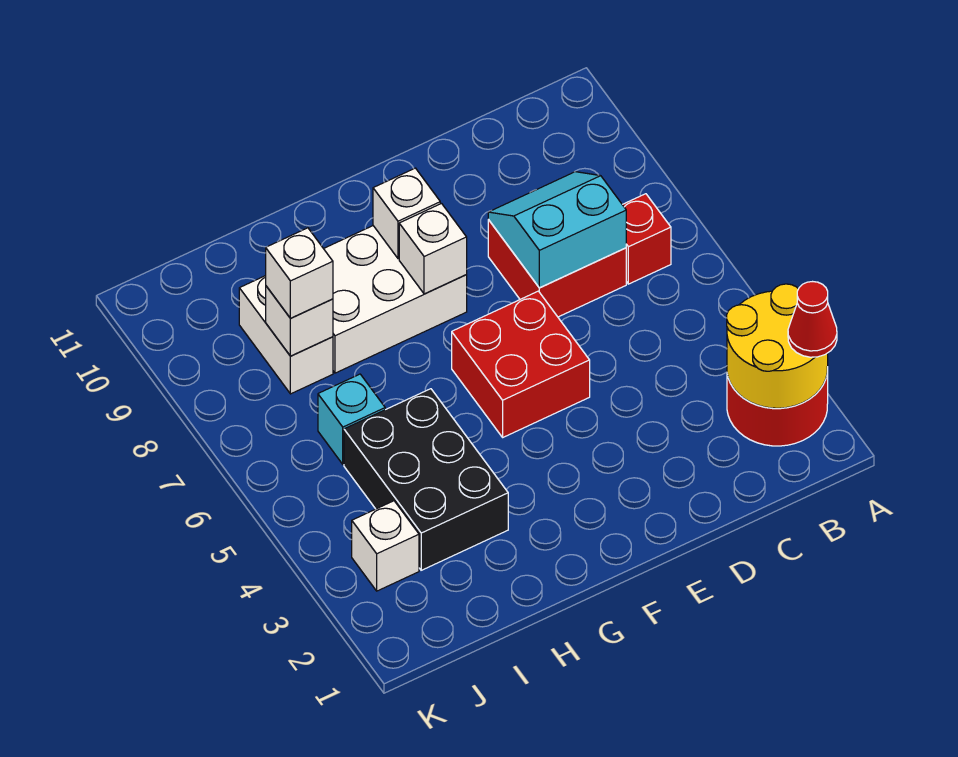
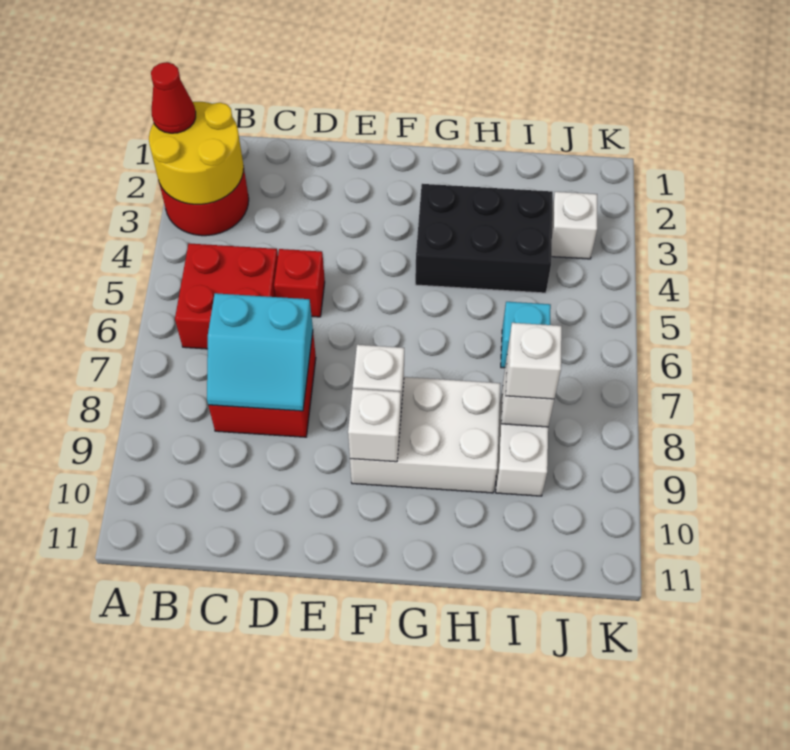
red brick B7 level 1 -> red brick D5 level 1
red brick E5:F6 level 1 -> red brick B5:C6 level 1
black brick H3:I5 level 1 -> black brick G3:I4 level 1

